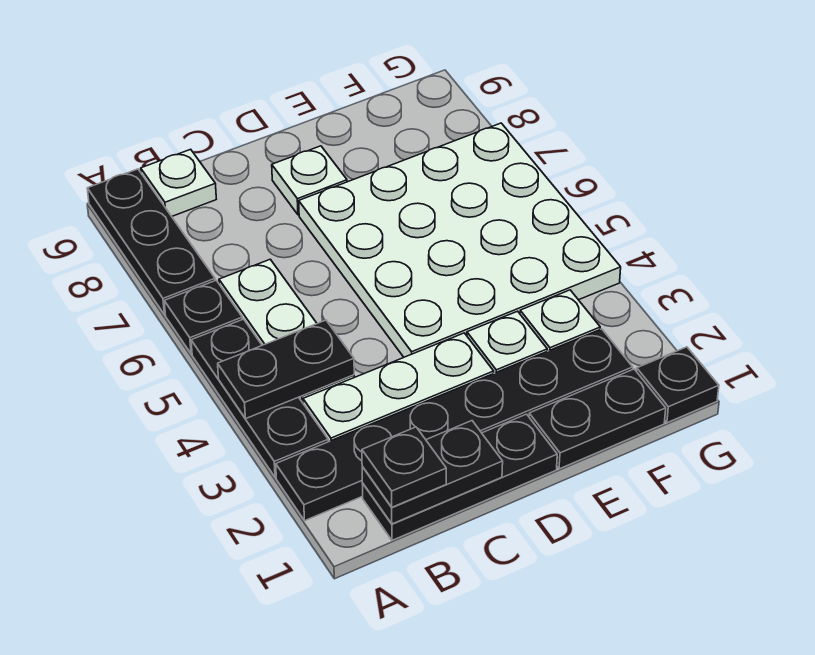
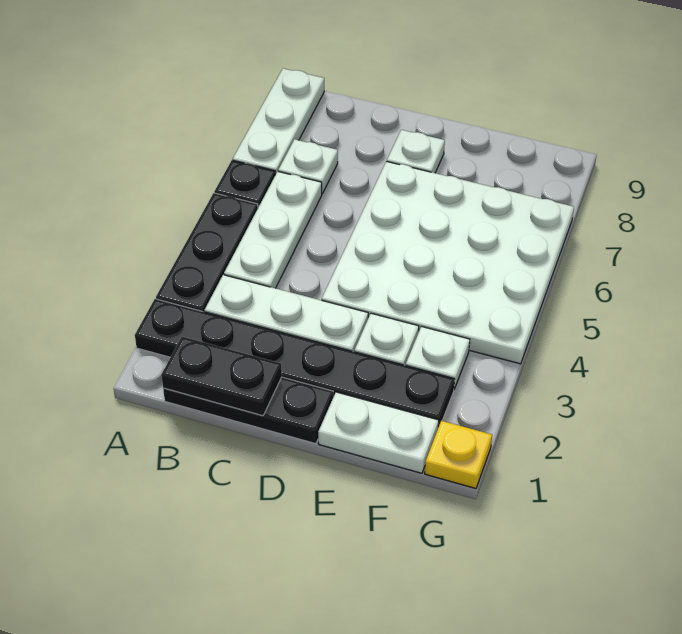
black plate A4:B4 level 2 -> none
black plate A7:A9 level 1 -> white plate A7:A9 level 1
black plate B1 level 3 -> none
white plate B9 level 1 -> white plate B7 level 1
black plate E1:F1 level 1 -> white plate E1:F1 level 1
black plate G1 level 1 -> yellow plate G1 level 1

